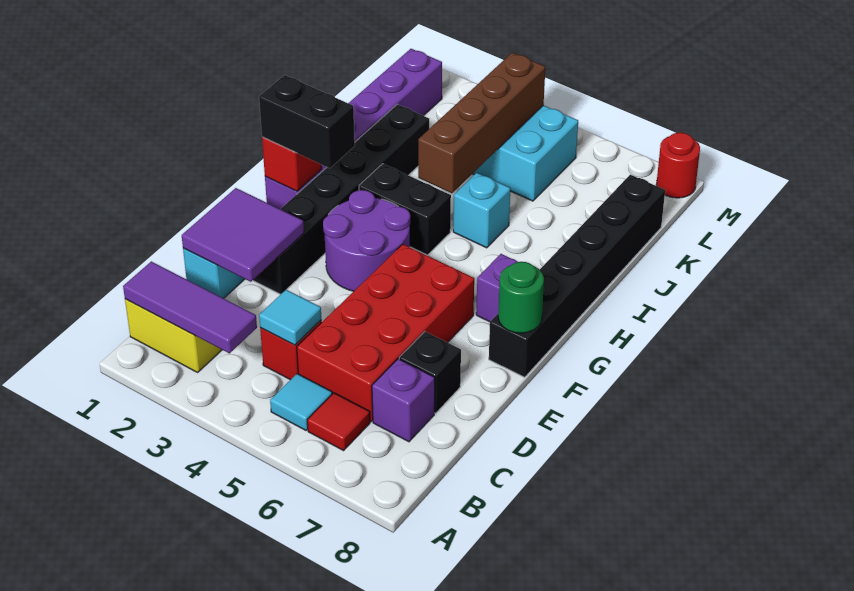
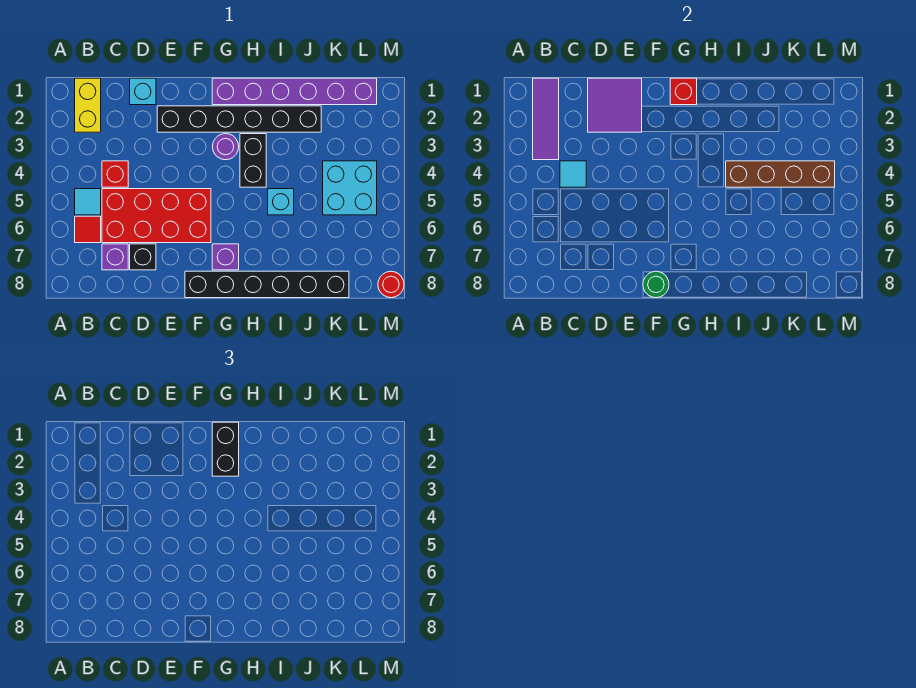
purple round brick F3:G4 level 1 -> purple round brick G3 level 1

